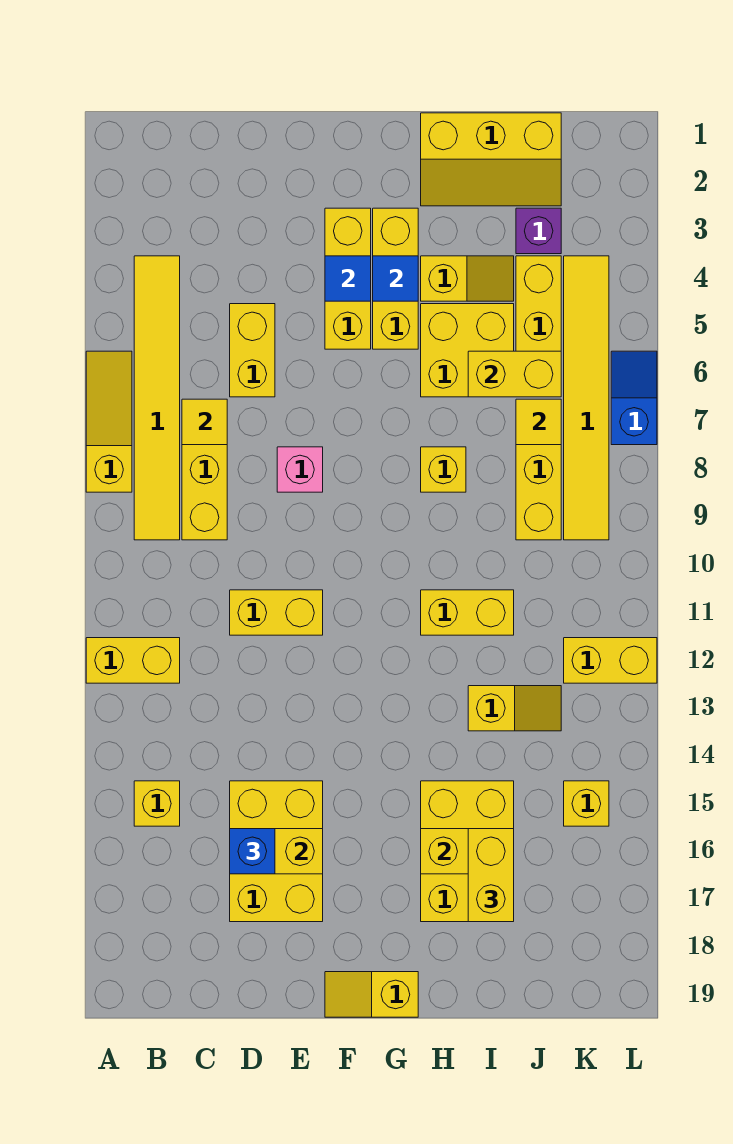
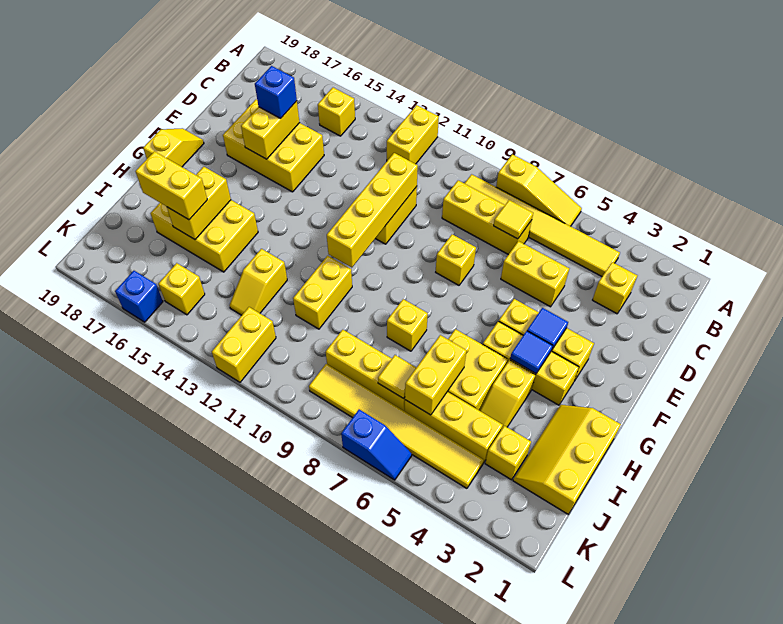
none -> yellow brick C3 level 1
none -> yellow brick D11:G11 level 2
pink brick E8 level 1 -> yellow brick E8 level 1
purple brick J3 level 1 -> yellow brick J3 level 1
none -> blue brick L16 level 1

